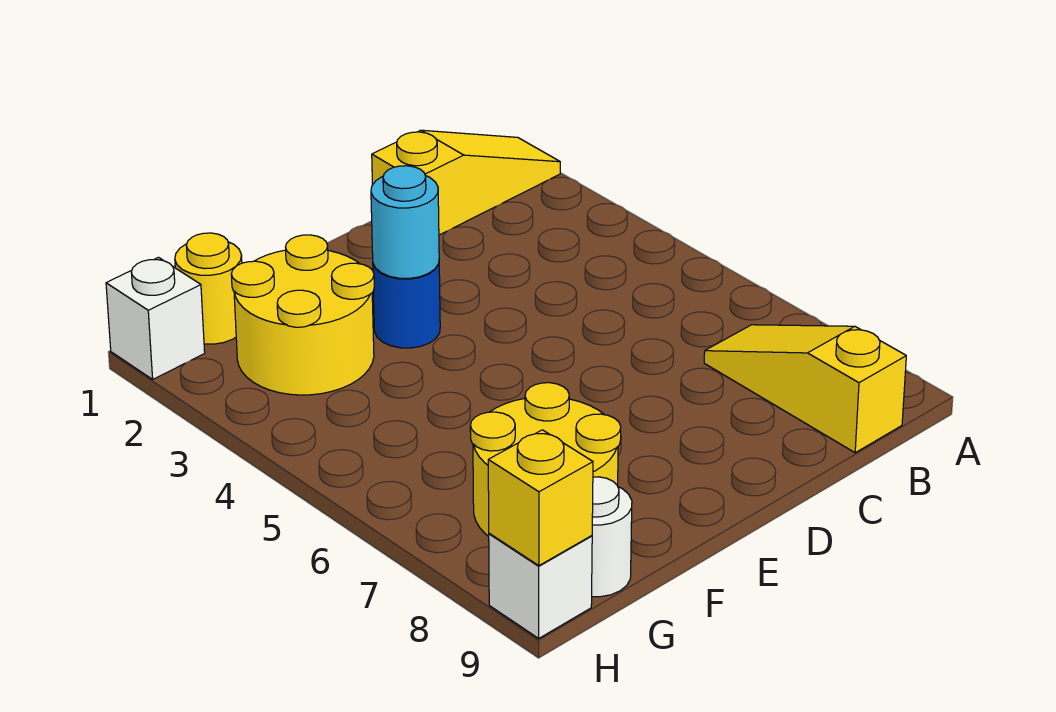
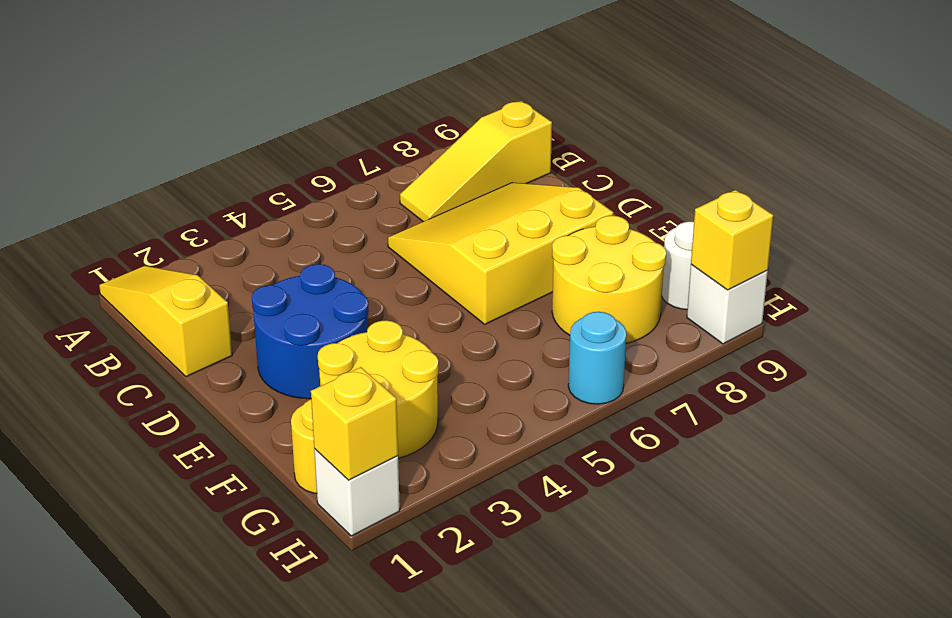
none -> yellow slope C6:E8 level 1 top E
blue round brick E3 level 1 -> blue round brick D2:E3 level 1
cyan round brick E3 level 2 -> cyan round brick H6 level 1
none -> yellow brick H1 level 2

